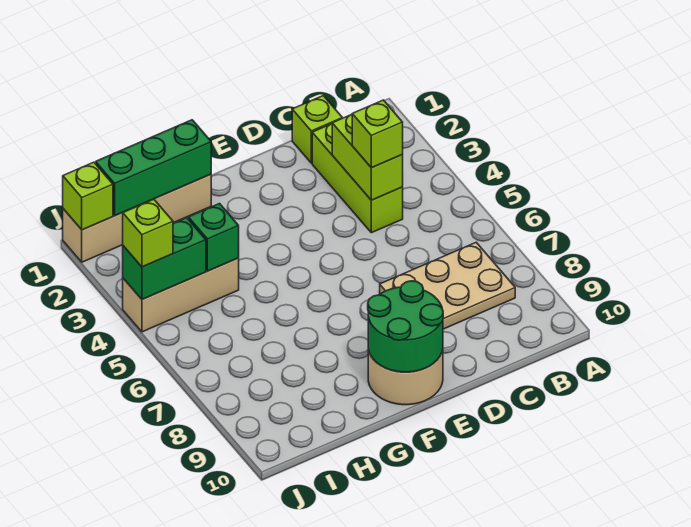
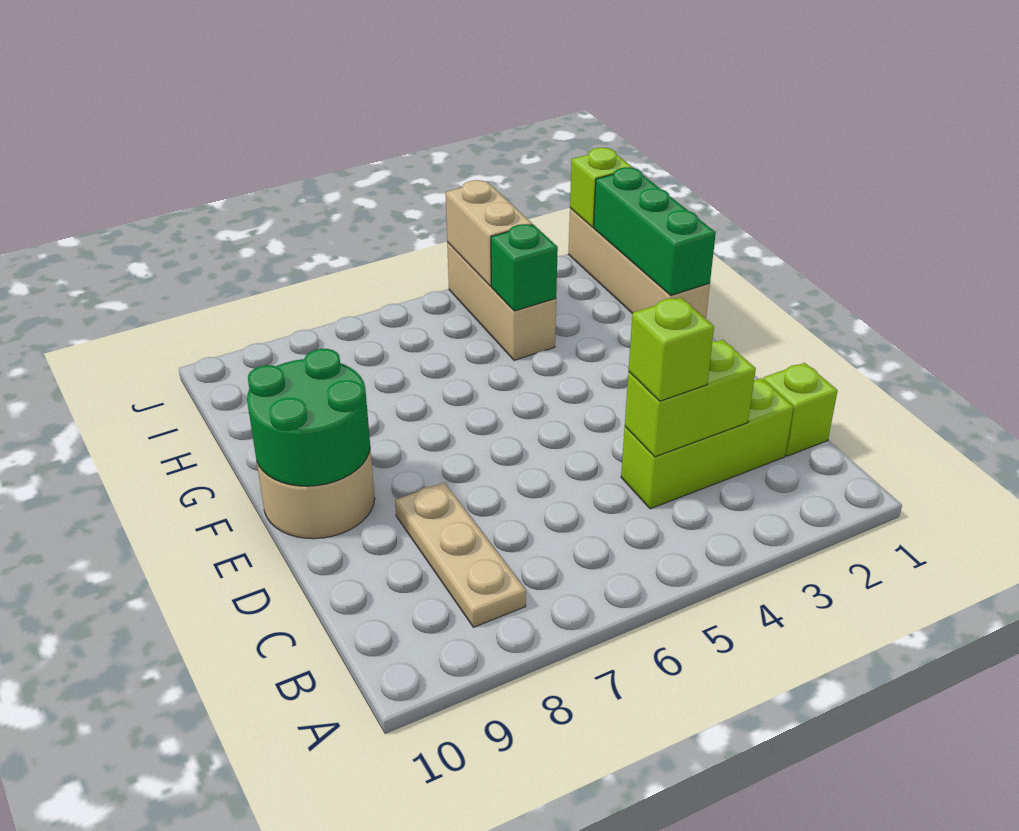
tan plate B7:D8 level 1 -> tan plate B8:D8 level 1
green brick I4:J4 level 2 -> tan brick I4:J4 level 2
lime brick J4 level 3 -> none

